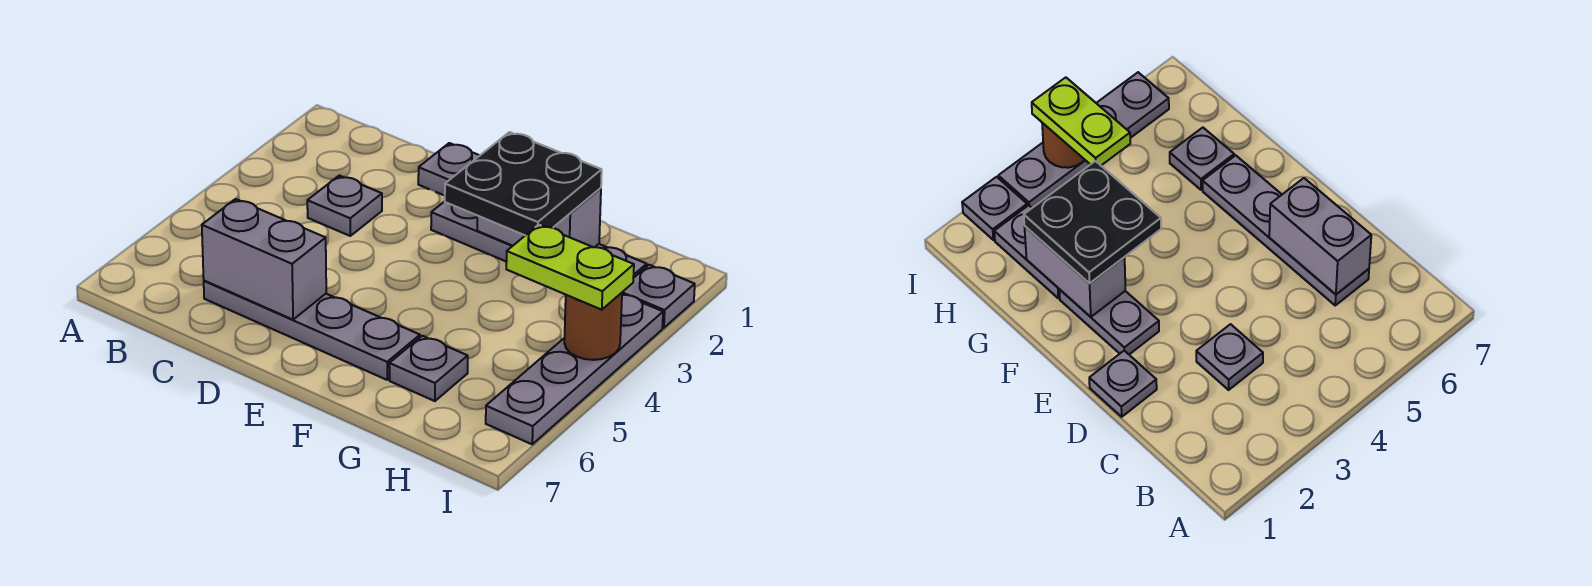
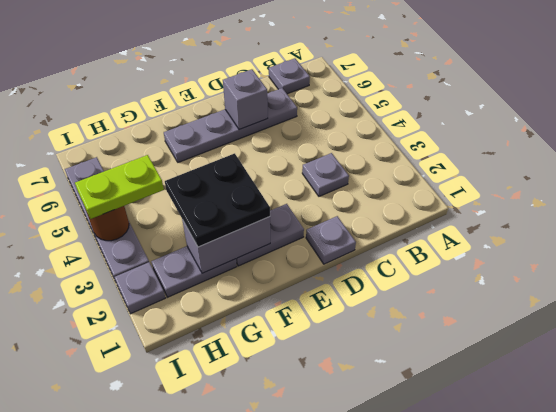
grey brick C6:D6 level 2 -> grey brick D6 level 2
grey plate G6 level 1 -> grey plate B7 level 1

